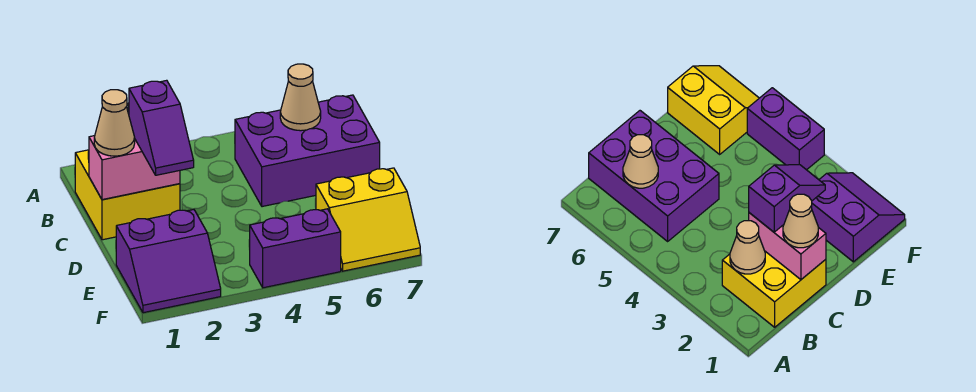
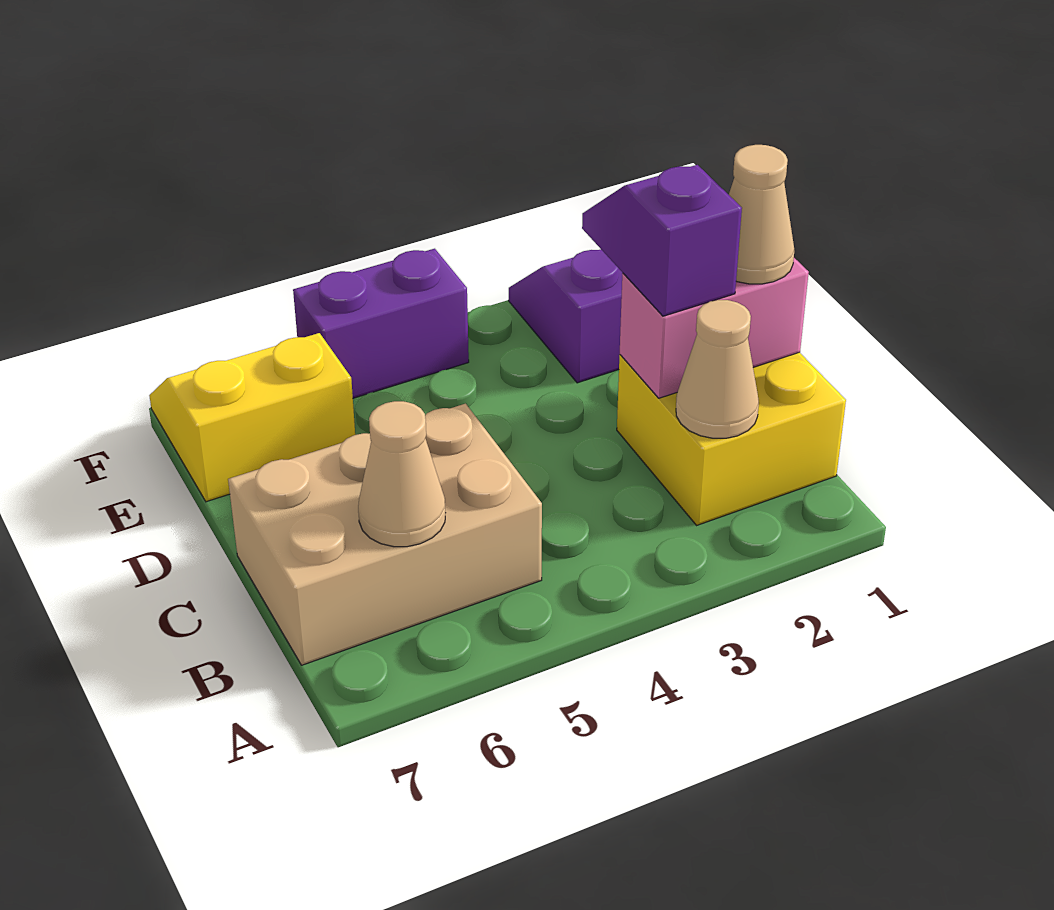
purple brick B5:C7 level 1 -> tan brick B5:C7 level 1

